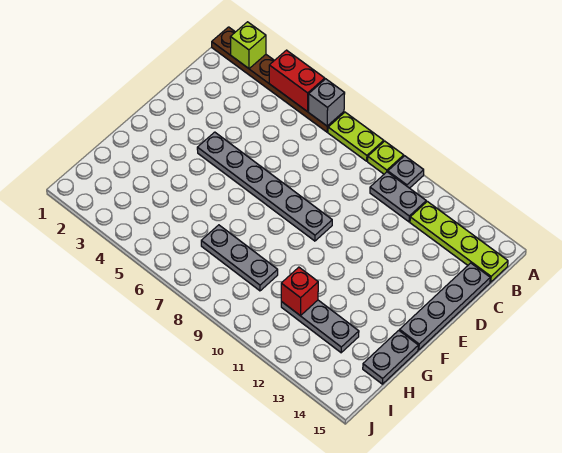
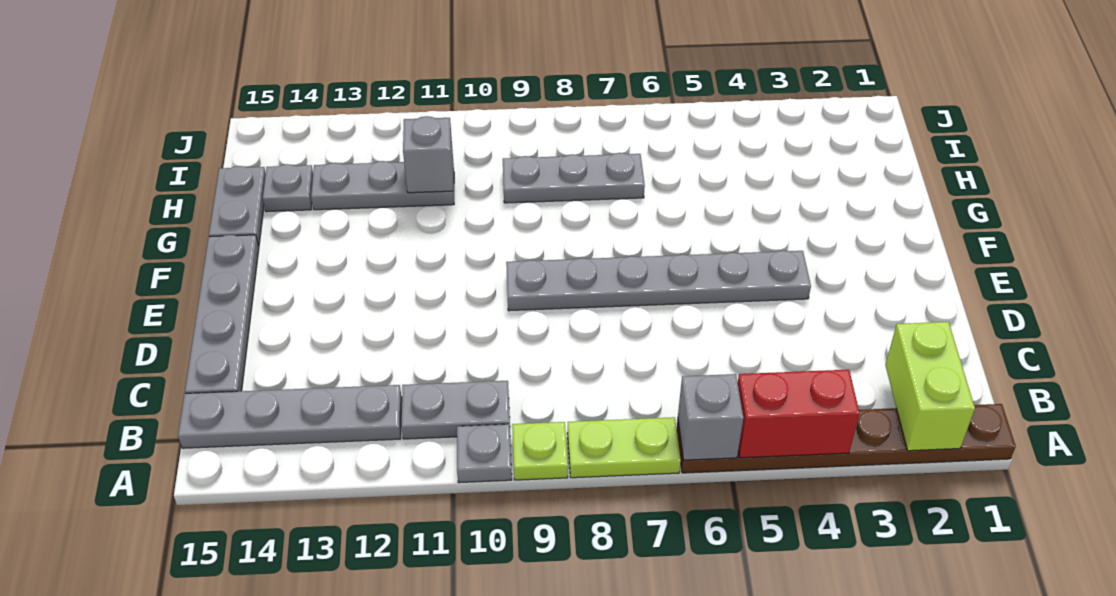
lime brick A2 level 2 -> lime brick A2:B2 level 2
lime plate B12:B15 level 1 -> grey plate B12:B15 level 1
red brick H11 level 2 -> grey brick H11 level 2
none -> grey plate H14 level 1

